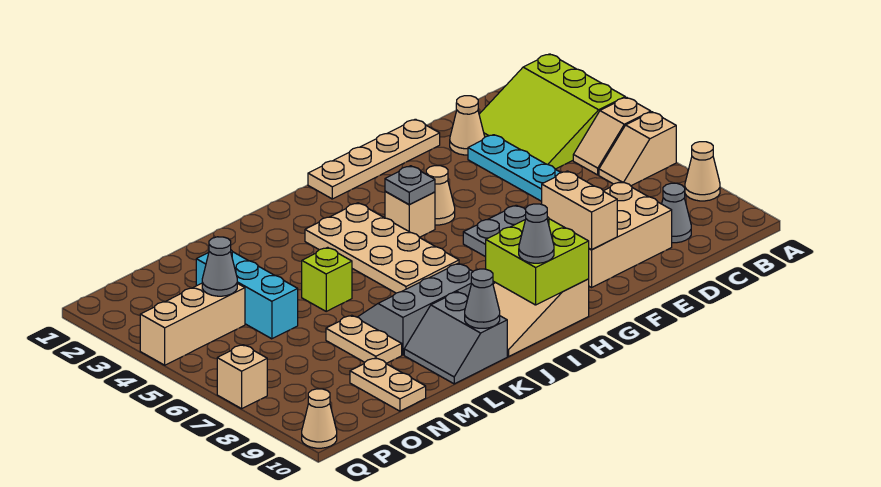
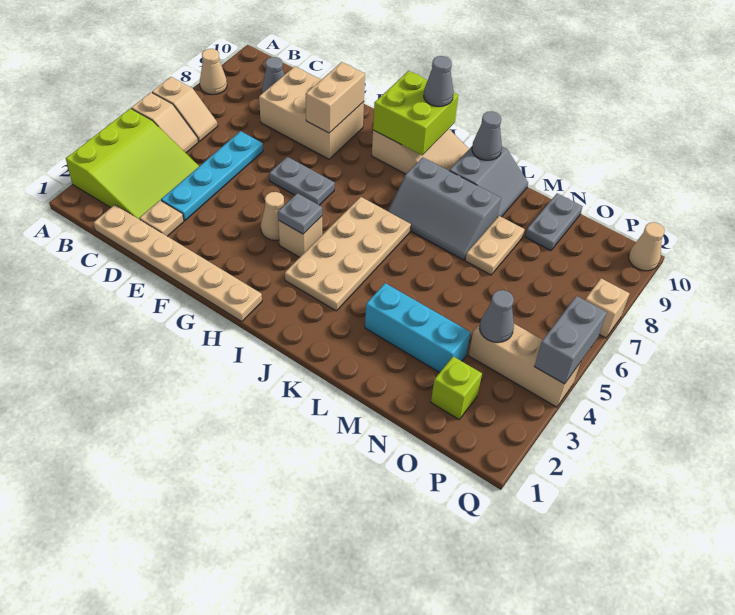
tan cone D2 level 1 -> tan plate D2 level 1
tan plate E1:H1 level 1 -> tan plate C1:H1 level 1
lime brick L5 level 1 -> lime brick O2 level 1
cyan brick N3:N5 level 1 -> cyan brick L3:N3 level 1
tan plate N9:N10 level 1 -> grey plate N9:N10 level 1
none -> grey brick Q4:Q5 level 2

